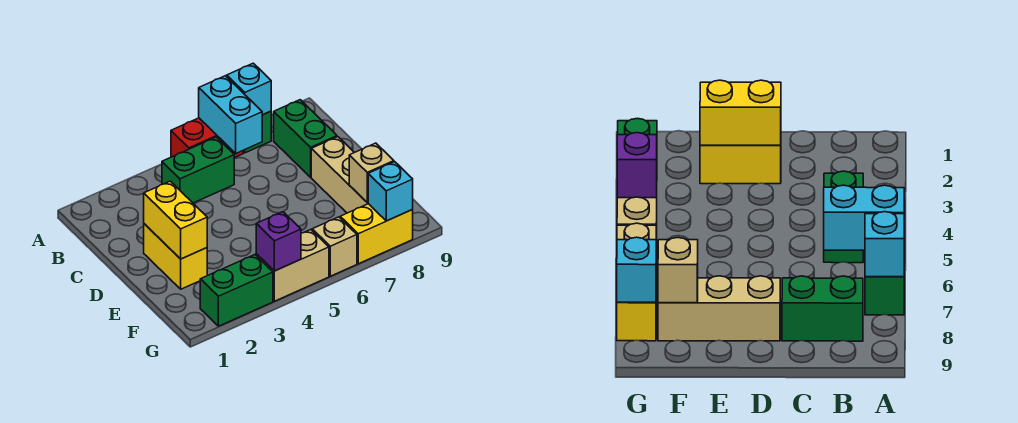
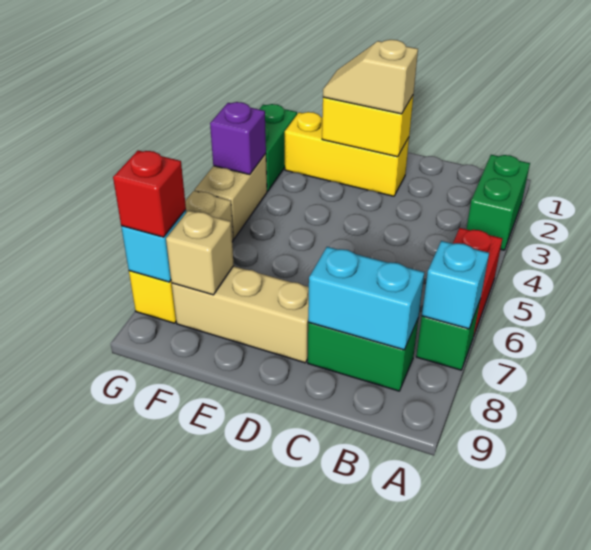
cyan brick A6:B6 level 2 -> cyan brick B8:C8 level 2
green brick B4:B5 level 1 -> green brick A2:A3 level 1
yellow brick D2:E2 level 1 -> yellow brick D2:F2 level 1
none -> tan slope D2:E2 level 3 top D
none -> red brick G8 level 3

